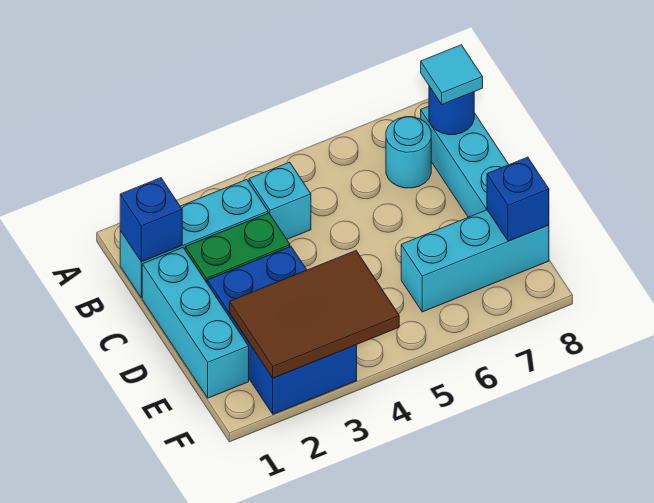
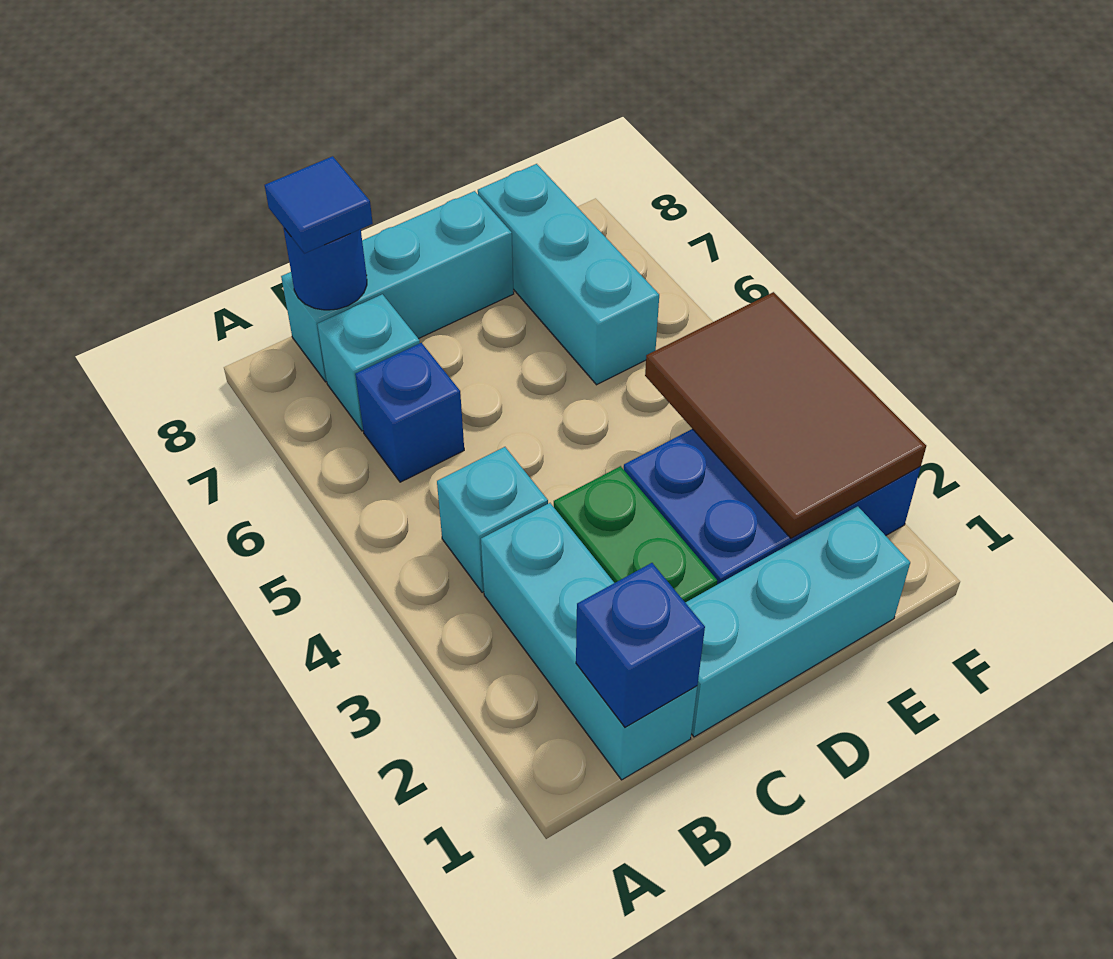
cyan round brick B7 level 1 -> cyan brick B7 level 1
cyan tile B8 level 3 -> blue tile B8 level 3
blue brick E8 level 2 -> blue brick B6 level 1

